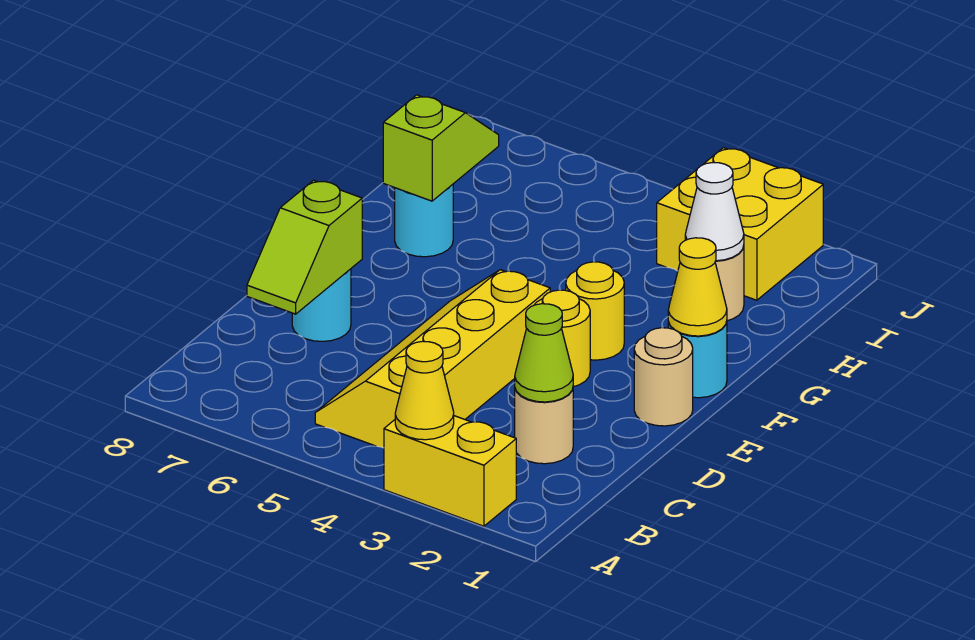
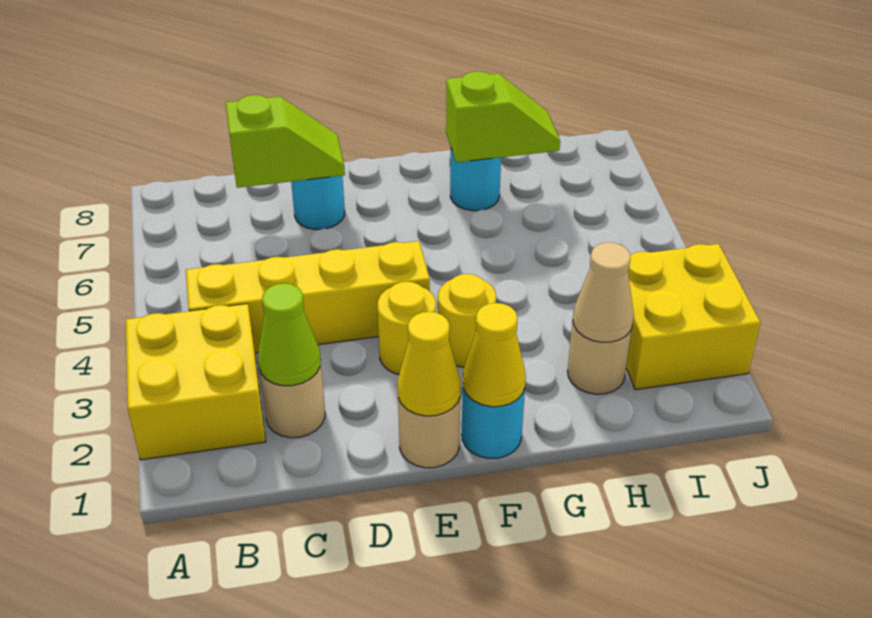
yellow brick A2:A3 level 1 -> yellow brick A2:B3 level 1
yellow cone A3 level 2 -> yellow cone E1 level 2
lime slope C7:D7 level 2 top D -> lime slope C7:D7 level 2 top C
white cone H2 level 2 -> tan cone H2 level 2

